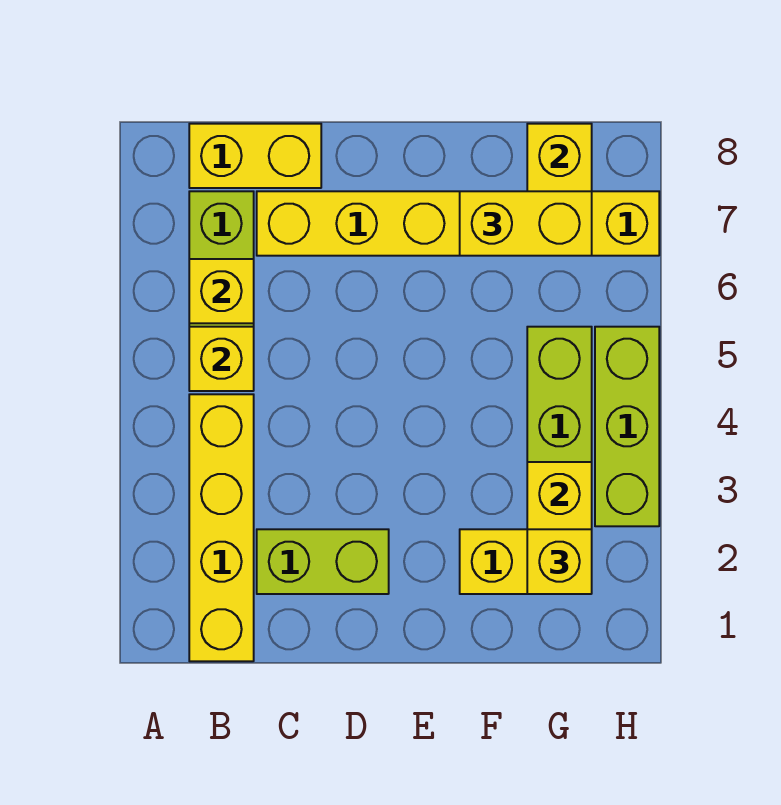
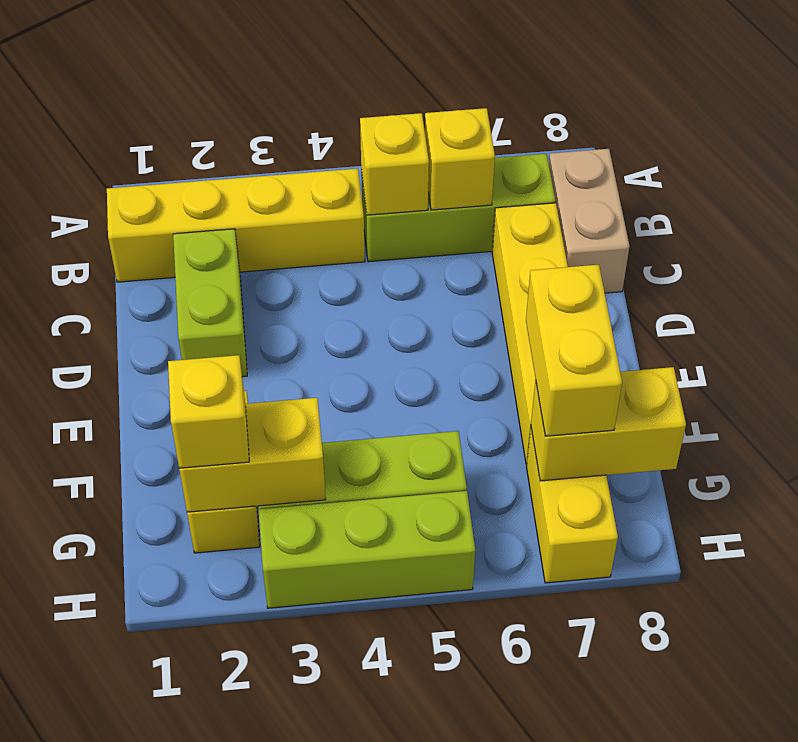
yellow brick B8:C8 level 1 -> tan brick B8:C8 level 1

